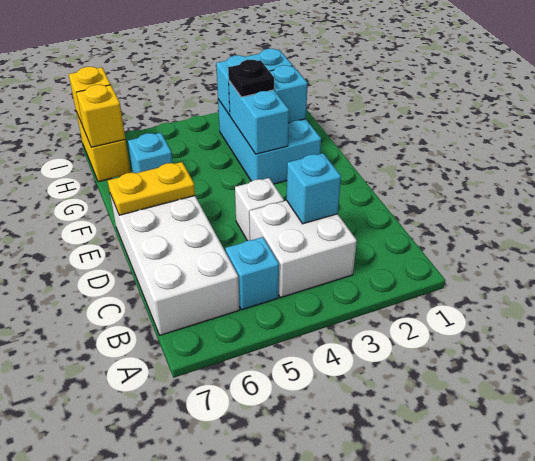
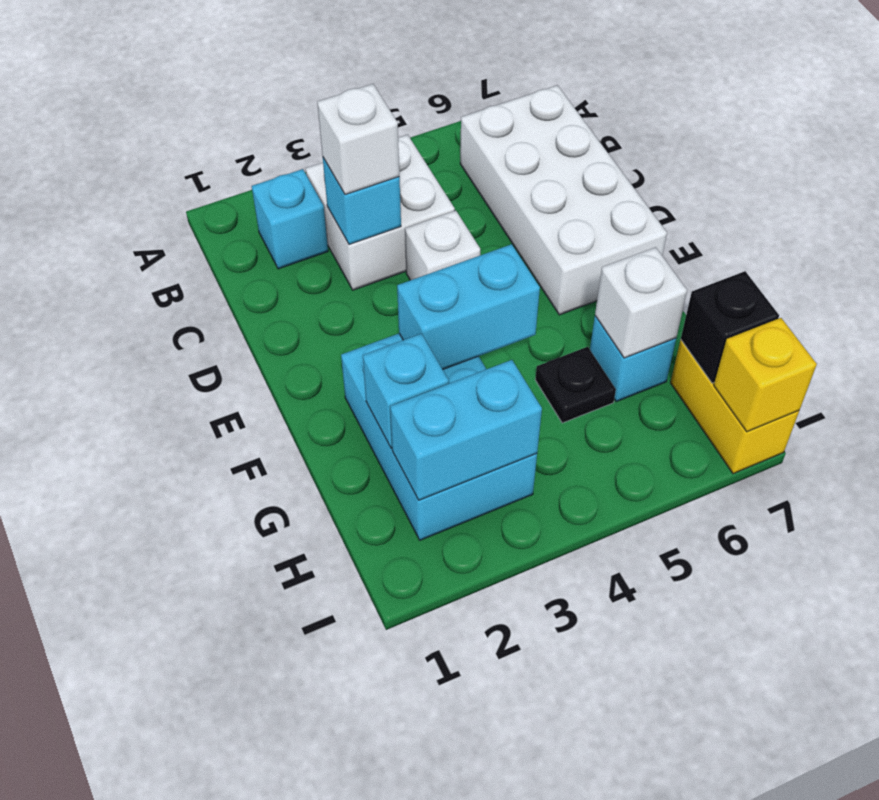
cyan brick B5 level 1 -> cyan brick B2 level 1
none -> white brick C3 level 3
yellow plate E6:E7 level 2 -> none
cyan brick F3:G3 level 2 -> cyan brick F3:F4 level 2
black plate G3 level 3 -> black plate G5 level 1
none -> white brick G6 level 2
yellow brick H7 level 2 -> black brick H7 level 2

